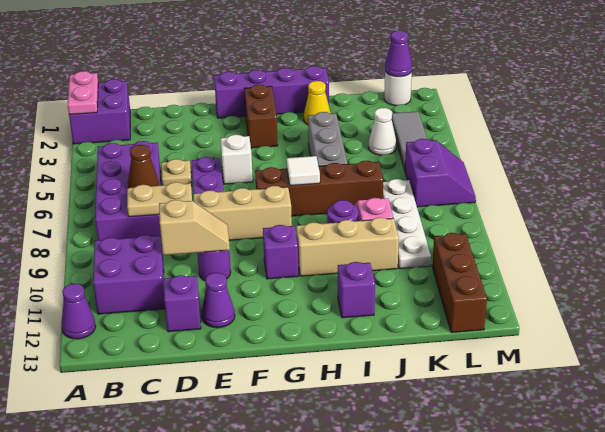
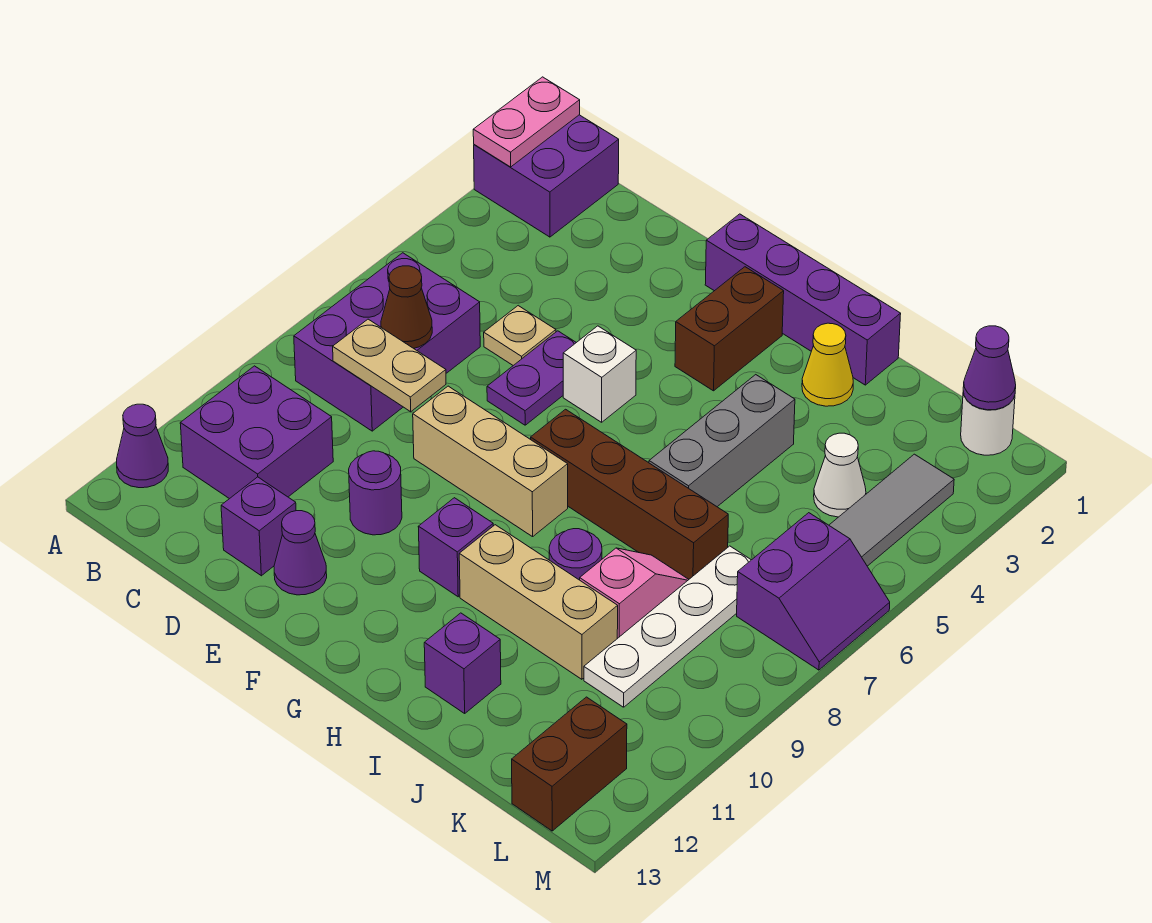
purple brick B5:C8 level 1 -> purple brick B6:C8 level 1
tan slope D10:E10 level 2 top D -> none
white tile H7 level 2 -> none
brown brick L11:L13 level 1 -> brown brick L12:L13 level 1

